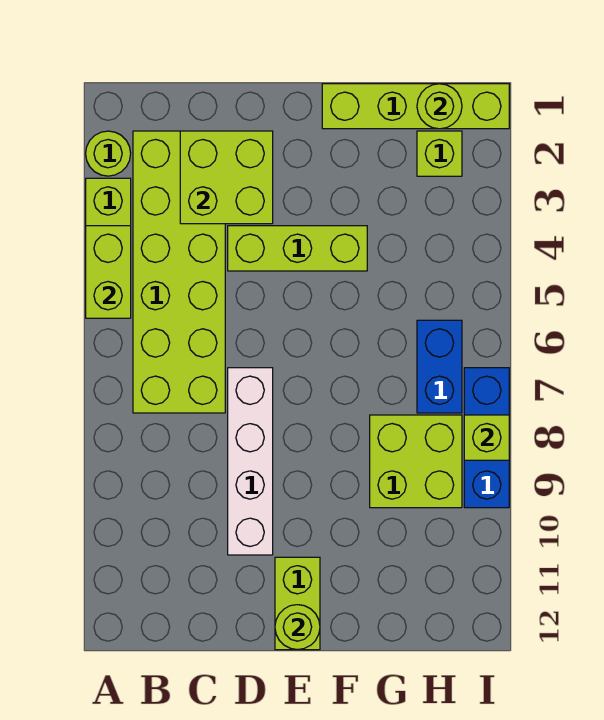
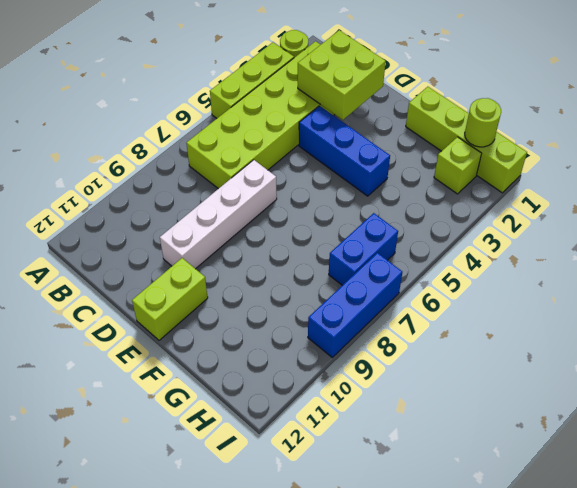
lime brick A4:A5 level 2 -> none
lime brick D4:F4 level 1 -> blue brick D4:F4 level 1
lime round brick E12 level 2 -> none
lime brick G8:H9 level 1 -> none
lime brick I8 level 2 -> none

